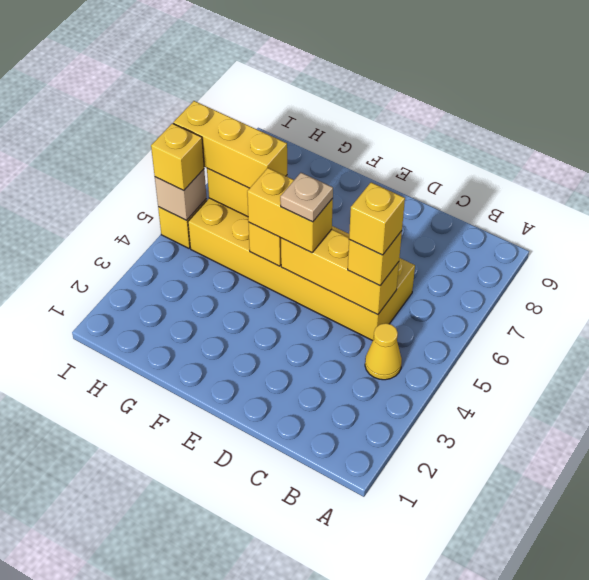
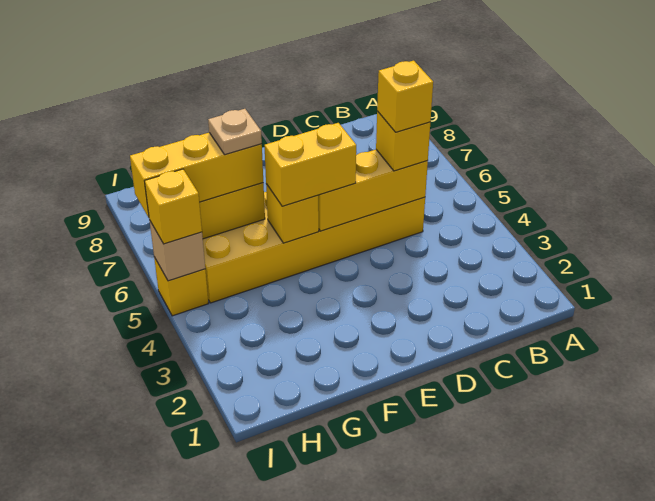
yellow cone B4 level 1 -> none
tan plate E5 level 4 -> tan plate G6 level 4

